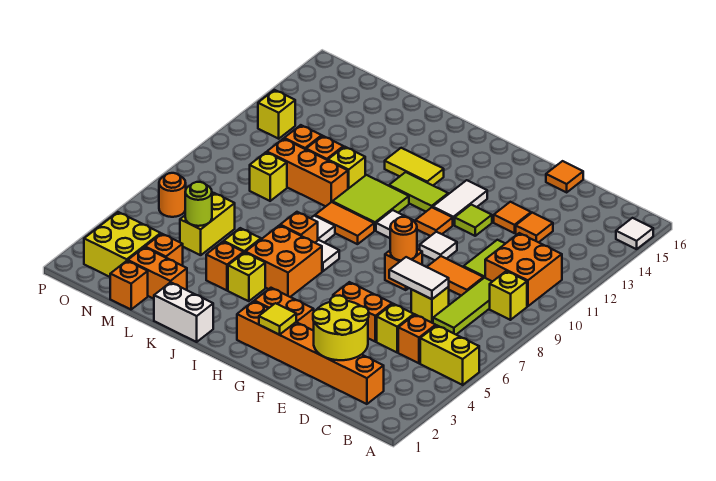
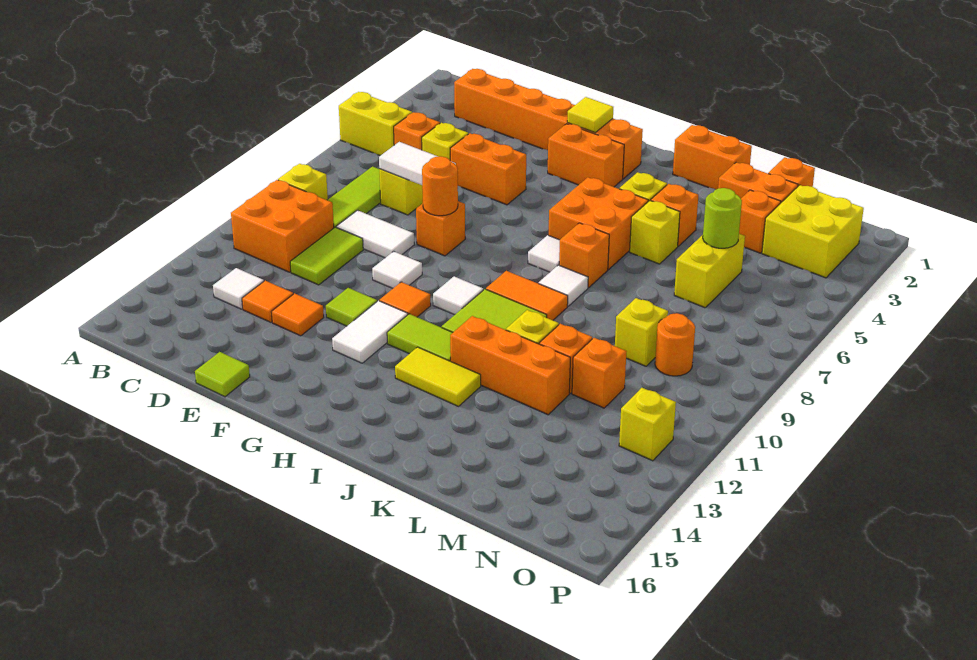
white tile A15 level 1 -> white tile C13 level 1
yellow round brick D2:E3 level 2 -> none
orange tile D9:E9 level 1 -> white tile D9:E9 level 1
orange tile E16 level 1 -> lime tile E16 level 1
white brick J1:K1 level 1 -> orange brick J1:K1 level 1
orange brick K10:M10 level 1 -> orange brick J12:L12 level 1
orange round brick O6 level 1 -> orange round brick N9 level 1

